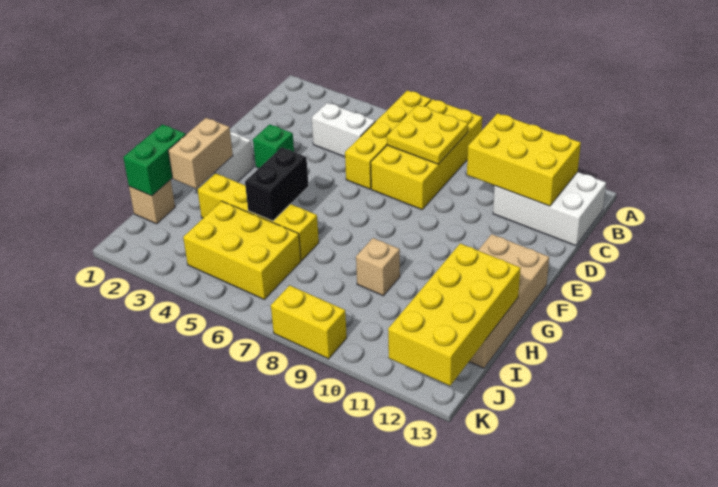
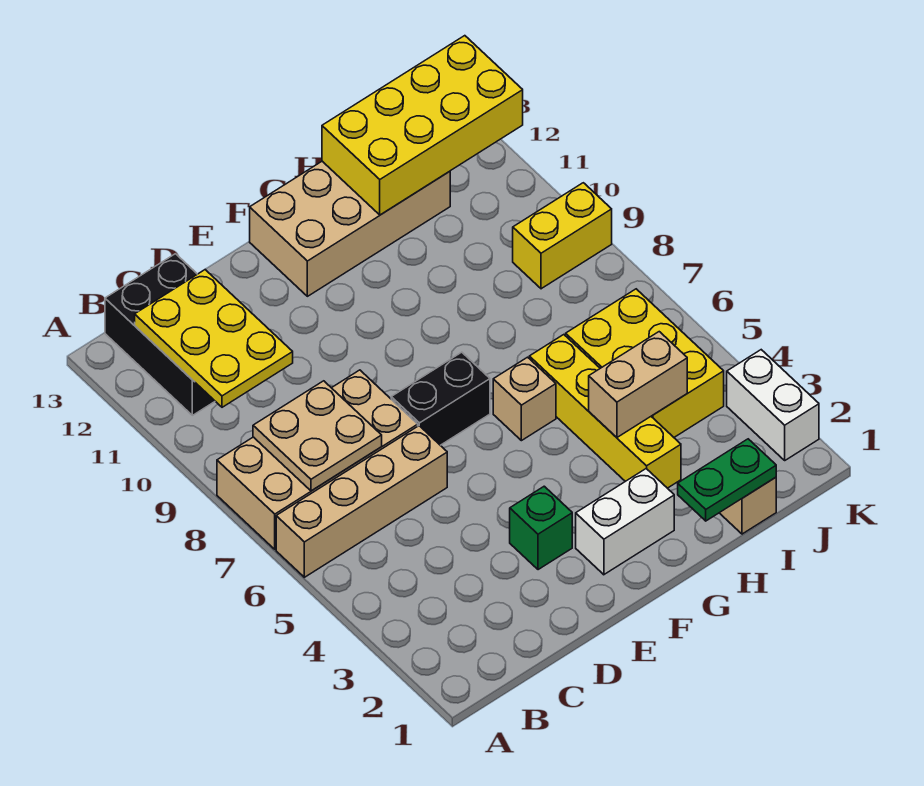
yellow brick A6:D6 level 1 -> tan brick A6:D6 level 1
yellow brick A7:D8 level 1 -> tan brick A7:D8 level 1
yellow plate B7:C8 level 2 -> tan plate B7:C8 level 2
yellow brick B10:C12 level 2 -> yellow plate B10:C12 level 2
white brick B11:C13 level 1 -> black brick B11:C13 level 1
white brick C4:C5 level 1 -> white brick K2:K3 level 1
tan brick G2:H2 level 2 -> tan brick H4:I4 level 2
black brick G5:H5 level 2 -> black brick E7:F7 level 1
green brick H1:I1 level 2 -> green plate H1:I1 level 2
tan brick H9 level 1 -> tan brick G6 level 1
yellow brick K8:K9 level 1 -> yellow brick J9:K9 level 1

